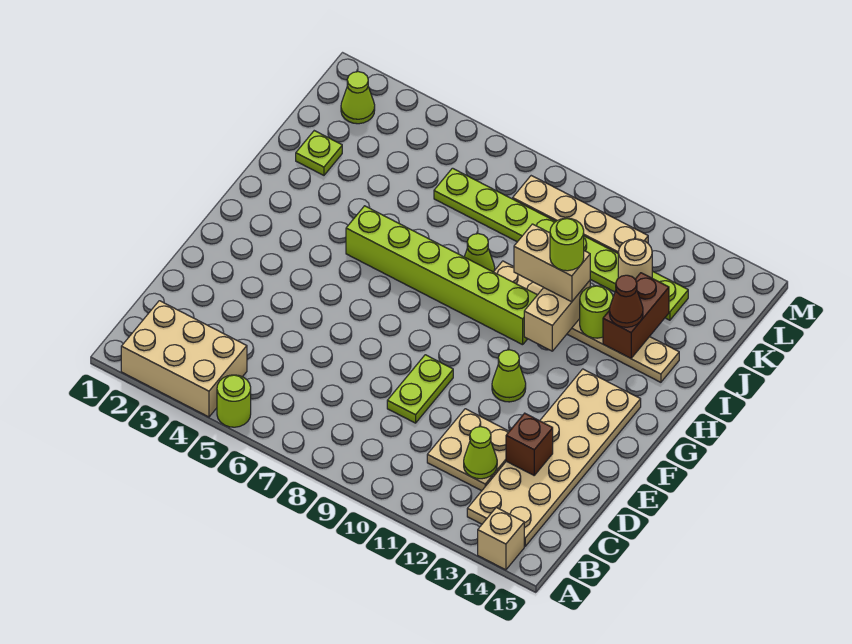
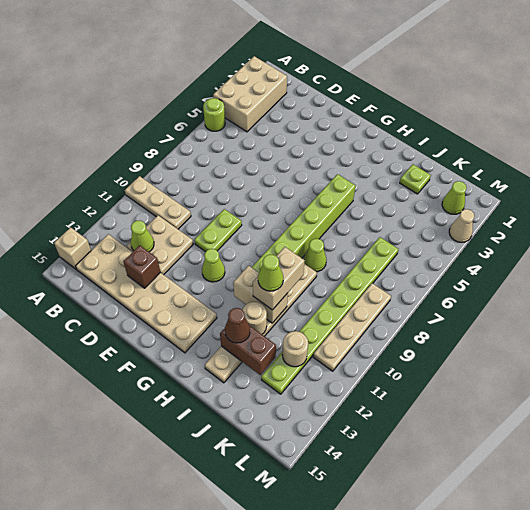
none -> tan plate A10:C10 level 1
lime plate D9:E9 level 1 -> lime plate E9:E10 level 1
lime round brick I11 level 4 -> lime cone I11 level 4
lime round brick I12 level 2 -> tan round brick I12 level 2
none -> tan cone M3 level 1

